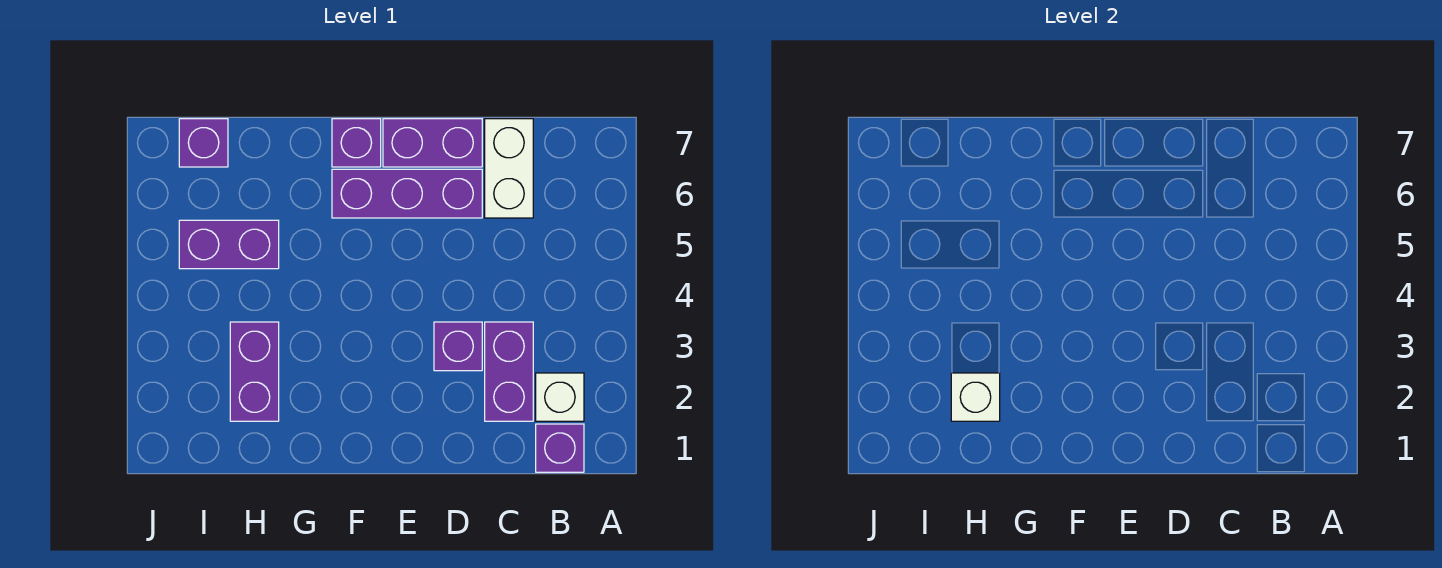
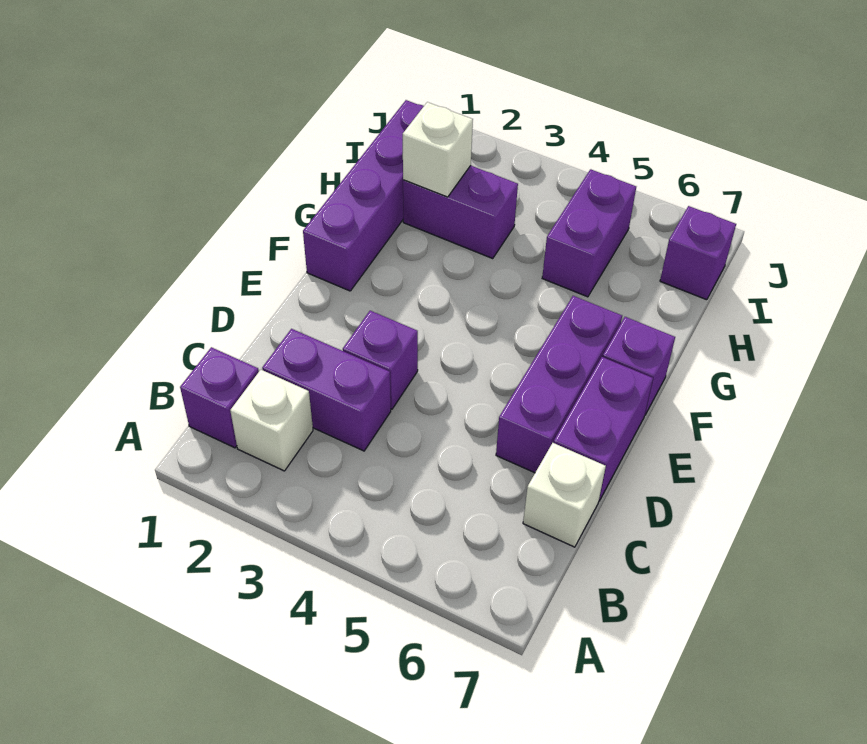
white brick C6:C7 level 1 -> white brick C7 level 1
none -> purple brick F1:I1 level 1

